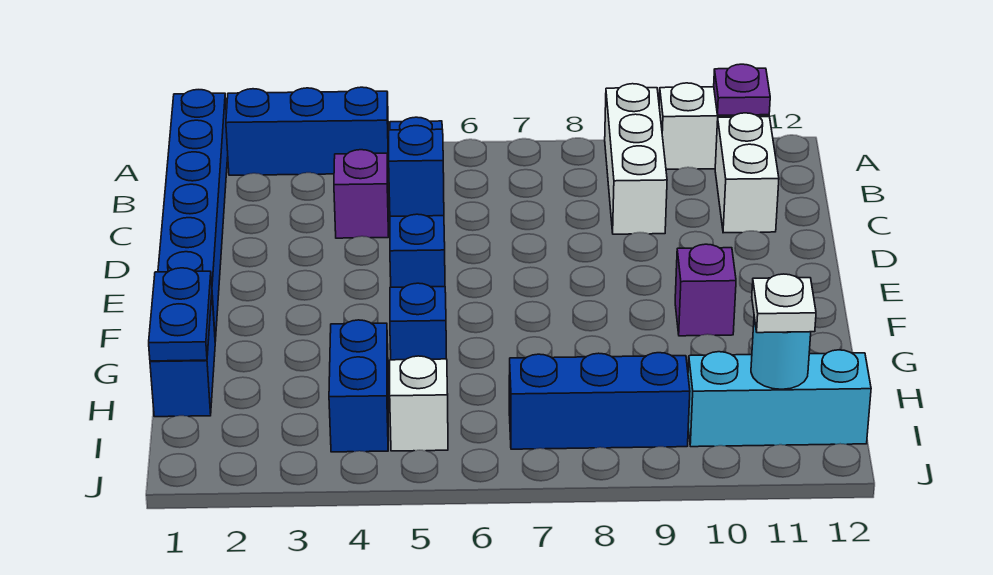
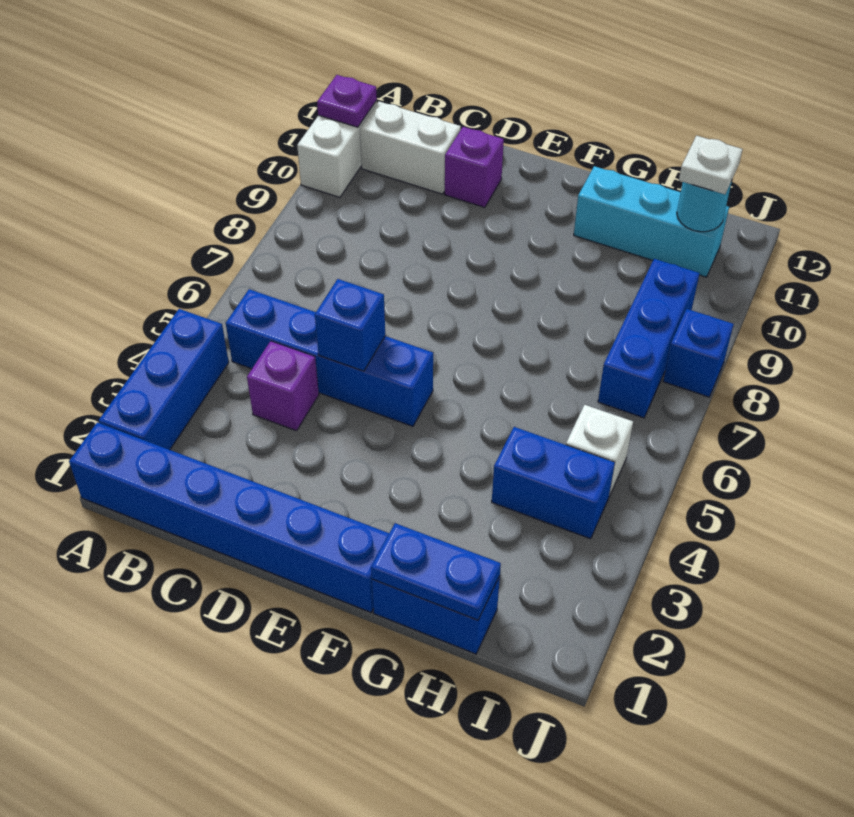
white brick A9:C9 level 1 -> none
purple brick F10 level 1 -> purple brick D11 level 1
blue brick G5 level 1 -> blue brick J8 level 1
cyan brick I10:I12 level 1 -> cyan brick G11:I11 level 1

